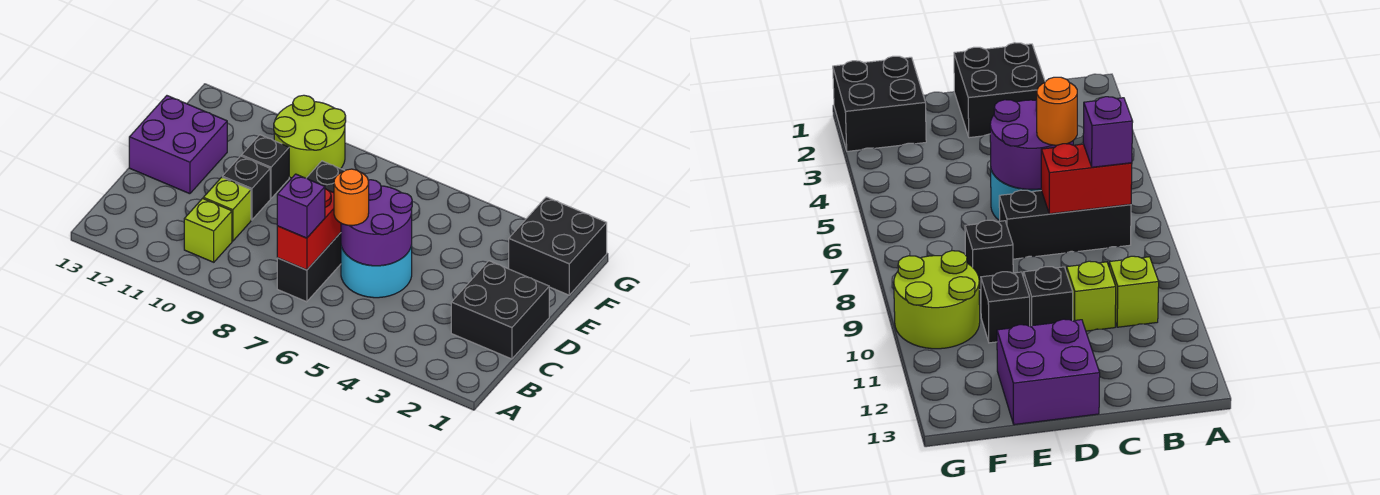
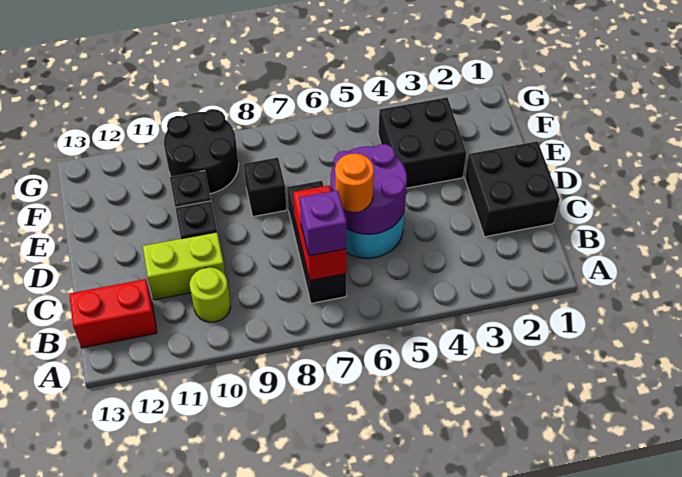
lime brick B10 level 1 -> lime round brick B10 level 1
none -> red brick B12:B13 level 1
lime brick C10 level 1 -> lime brick C10:C11 level 1
purple brick D12:E13 level 1 -> none
black brick F1:G2 level 1 -> black brick E3:F4 level 1
lime round brick F9:G10 level 1 -> black round brick F9:G10 level 1

